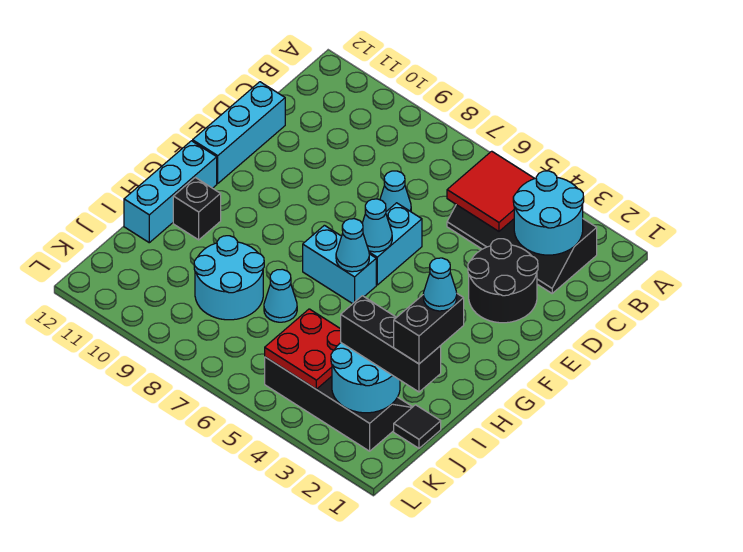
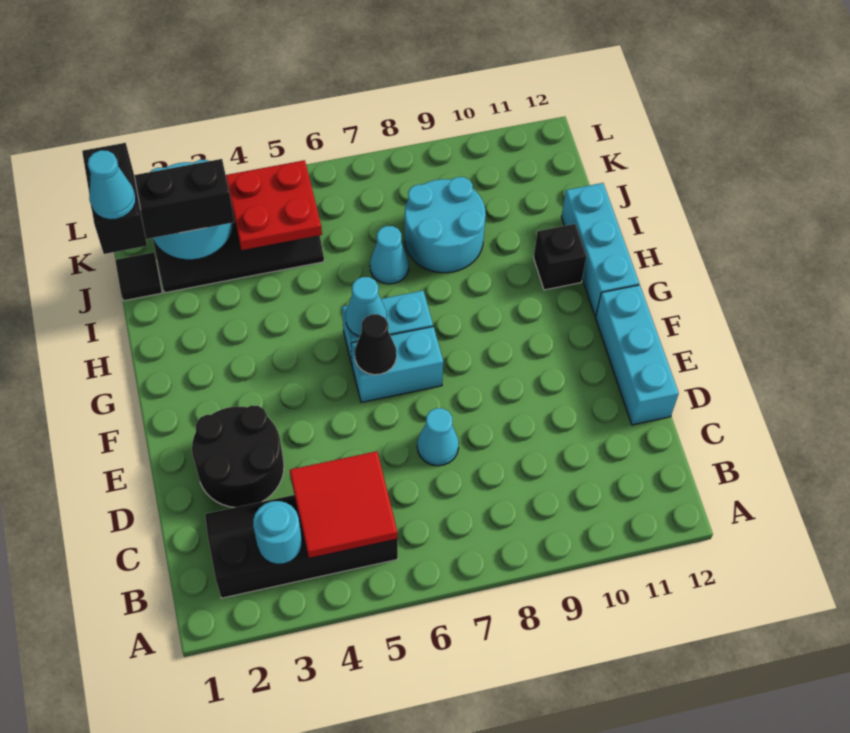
cyan round brick B2:C3 level 2 -> cyan round brick B3 level 2
cyan brick E6:F6 level 1 -> cyan brick F6:F7 level 1
cyan cone F6 level 2 -> black cone F6 level 2

